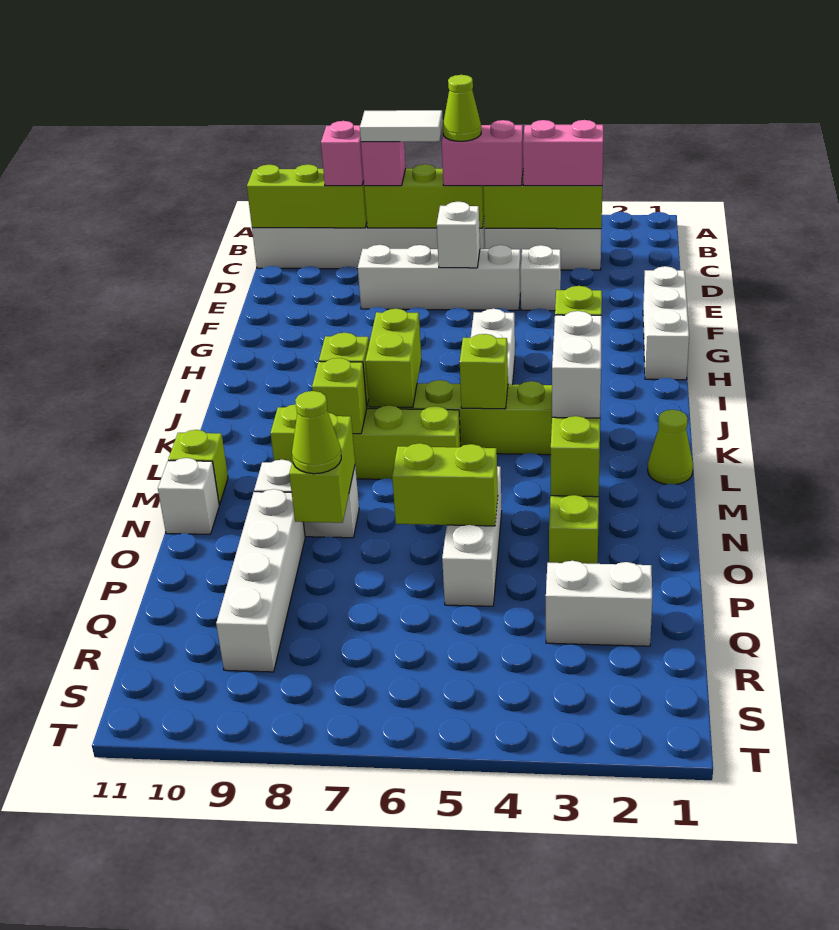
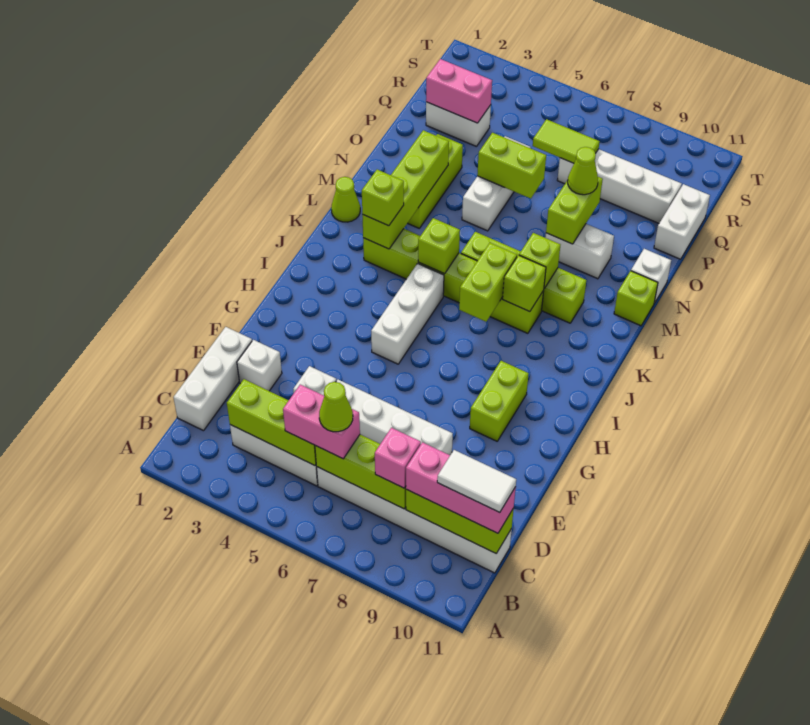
pink brick C3:C4 level 3 -> pink brick Q2:Q3 level 2
white tile C7:C8 level 4 -> white tile C10:C11 level 4
pink brick C9 level 3 -> pink brick C9:C11 level 3
white brick E6 level 2 -> white brick E2 level 1
white brick F1:H1 level 1 -> white brick C1:E1 level 1
none -> lime brick G9:H9 level 1
white brick L3:M3 level 3 -> white brick P11:Q11 level 1
white brick O9:R9 level 1 -> white brick Q7:Q10 level 1
none -> lime tile Q6:Q7 level 2

